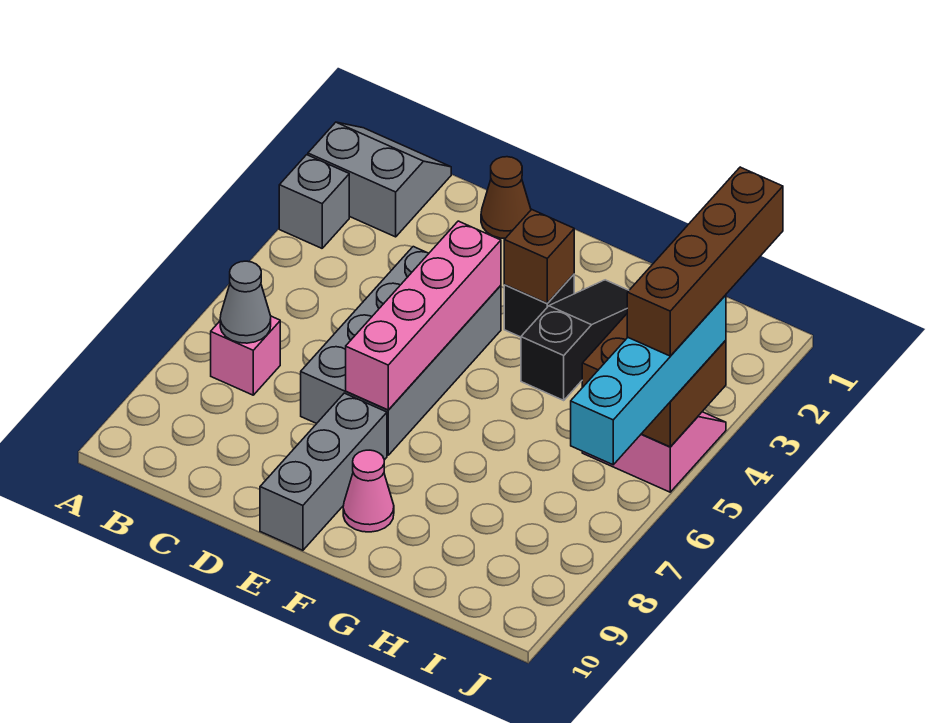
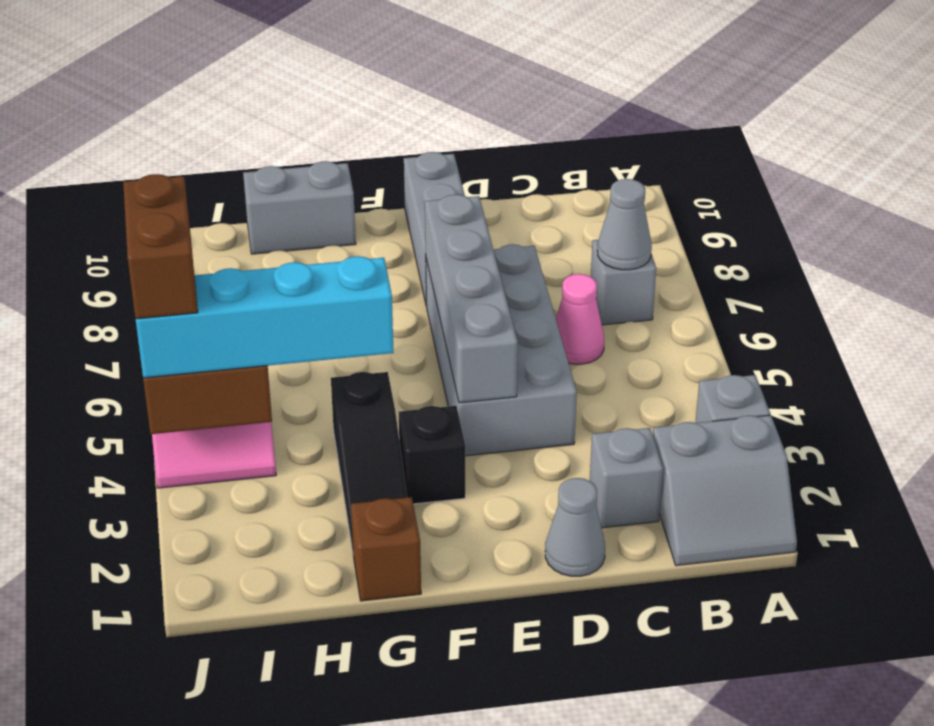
pink brick B7 level 1 -> grey brick B7 level 1
none -> grey brick C2 level 1
brown cone D1 level 1 -> grey cone D1 level 1
pink brick E4:E7 level 2 -> grey brick E4:E7 level 2
brown brick F3 level 2 -> brown brick G1 level 1
pink cone F9 level 1 -> pink cone C6 level 1
none -> grey brick G10:H10 level 1
brown brick J2:J5 level 4 -> brown brick J4:J5 level 4
cyan brick J4:J7 level 3 -> cyan brick G4:J4 level 3

